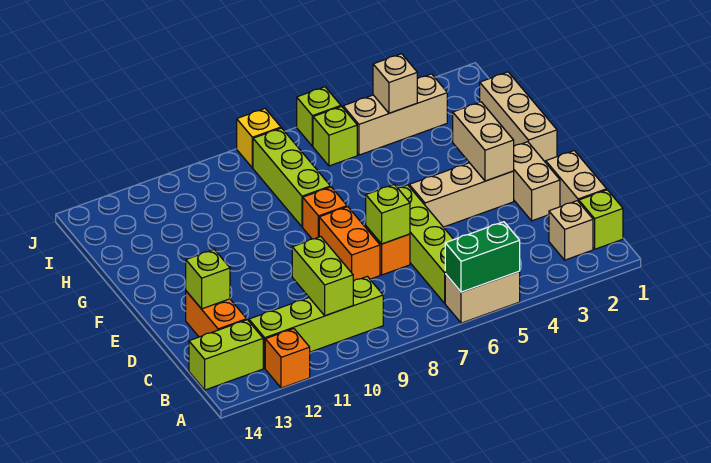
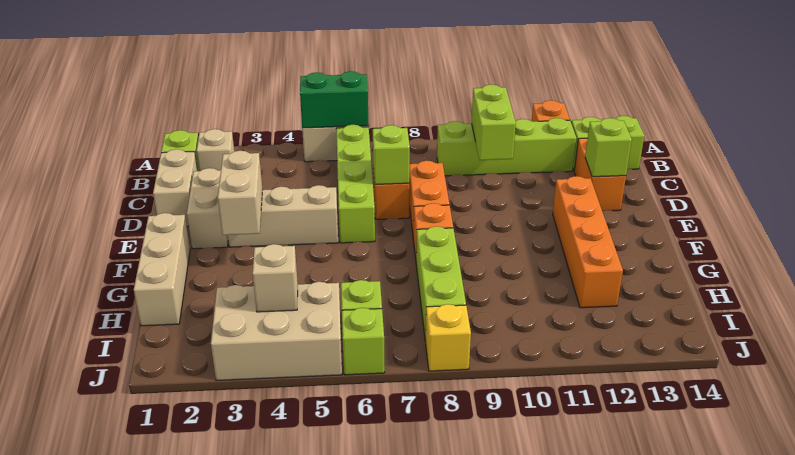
none -> orange brick E12:H12 level 1
tan brick I3:I5 level 1 -> tan brick I3:J5 level 1

